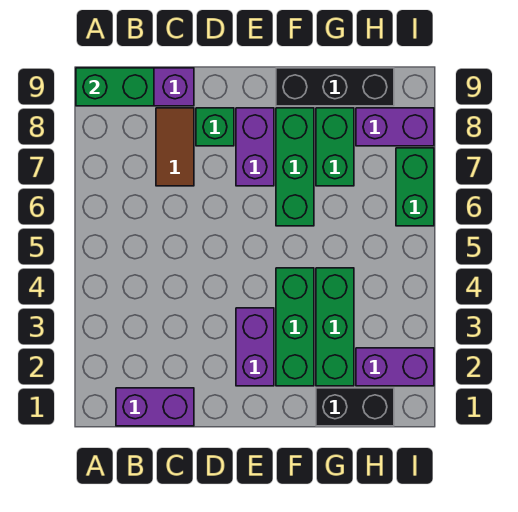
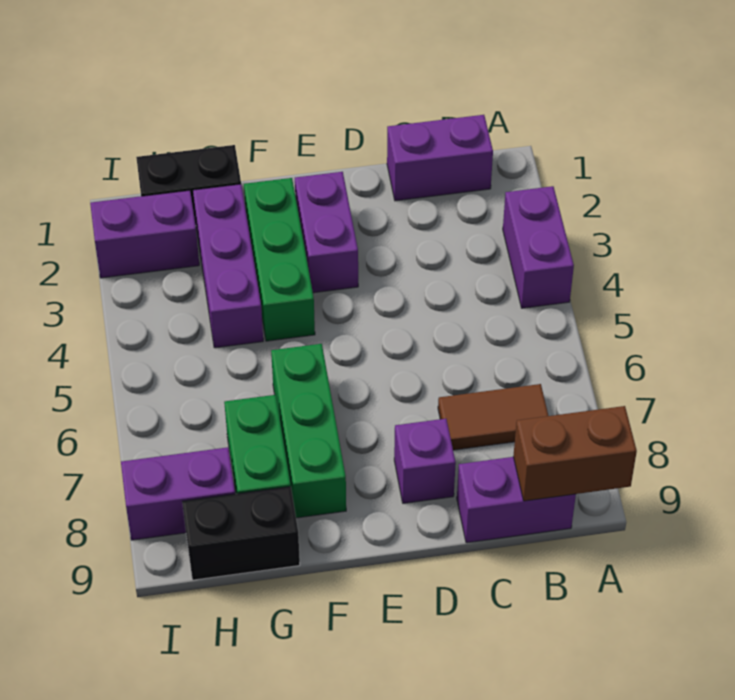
green brick A9:B9 level 2 -> brown brick A9:B9 level 2
brown tile C7:C8 level 1 -> brown tile B7:C7 level 1
green brick D8 level 1 -> purple brick D8 level 1
purple brick E7:E8 level 1 -> purple brick A3:A4 level 1
black brick F9:H9 level 1 -> black brick G9:H9 level 1
green brick G2:G4 level 1 -> purple brick G2:G4 level 1
green brick I6:I7 level 1 -> none

